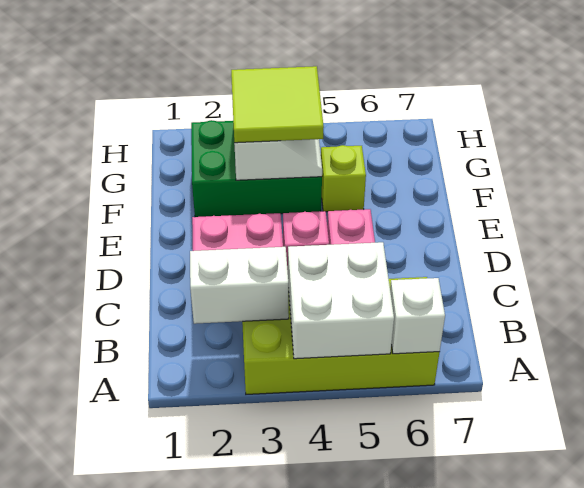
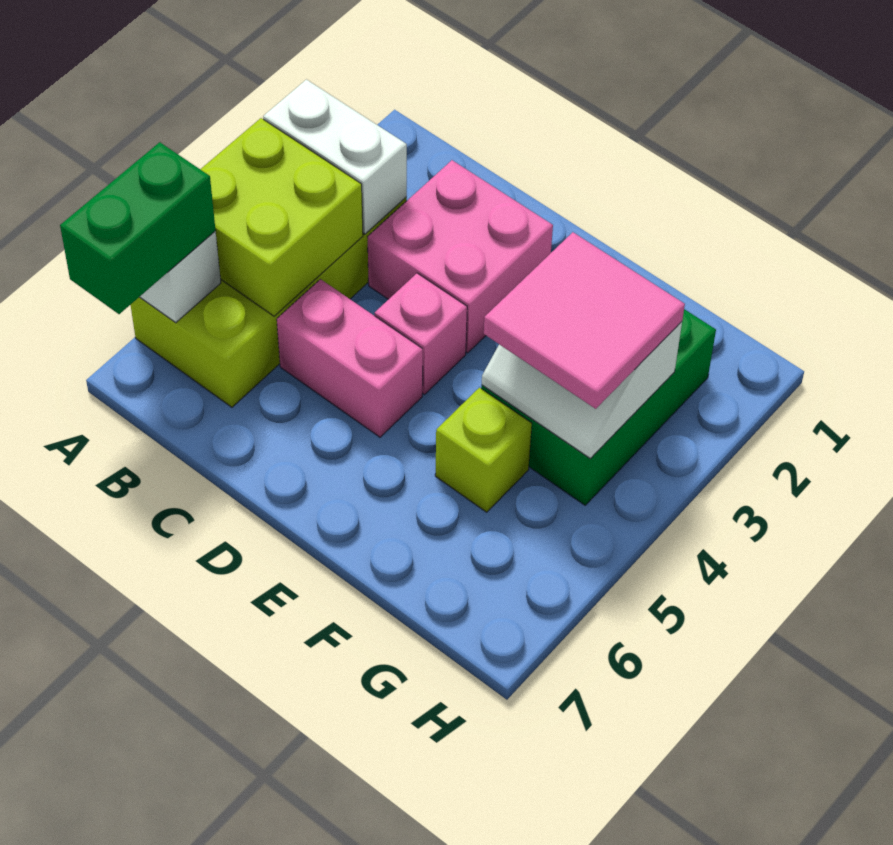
white brick A4:B5 level 2 -> lime brick A4:B5 level 2
none -> green brick A6:A7 level 3
white brick B2:B3 level 2 -> white brick A3:B3 level 2
lime tile F3:G4 level 3 -> pink tile F3:G4 level 3

